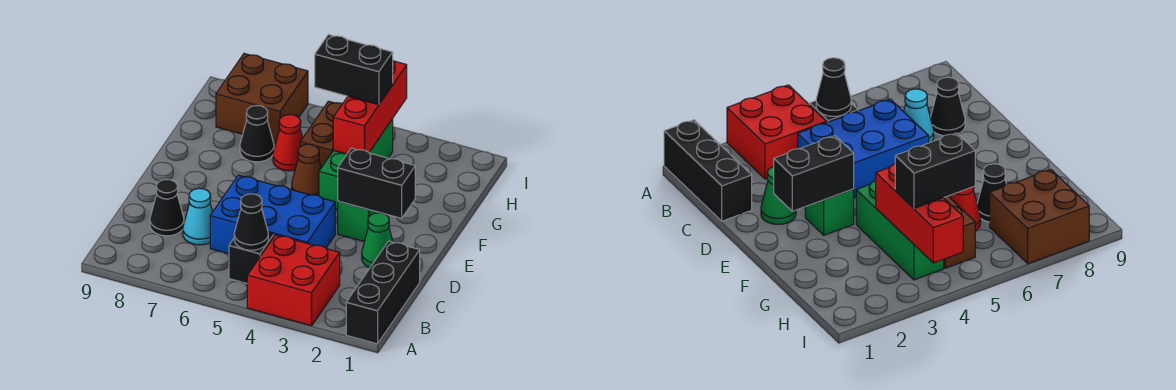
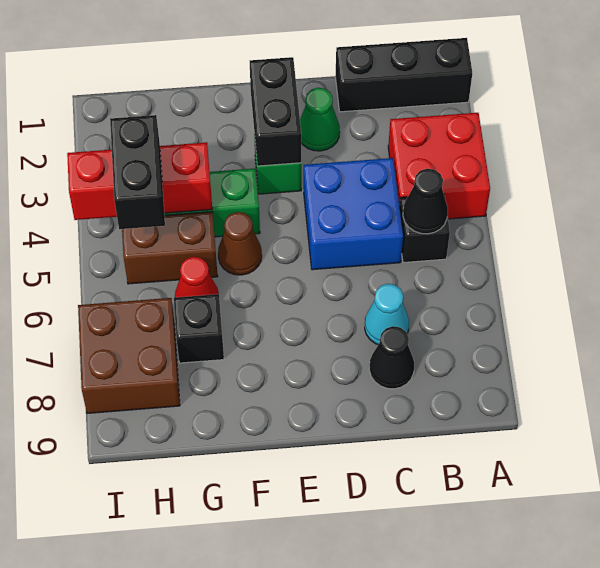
blue brick C4:D6 level 1 -> blue brick C4:D5 level 1
black cone G7 level 1 -> black brick G7 level 1

